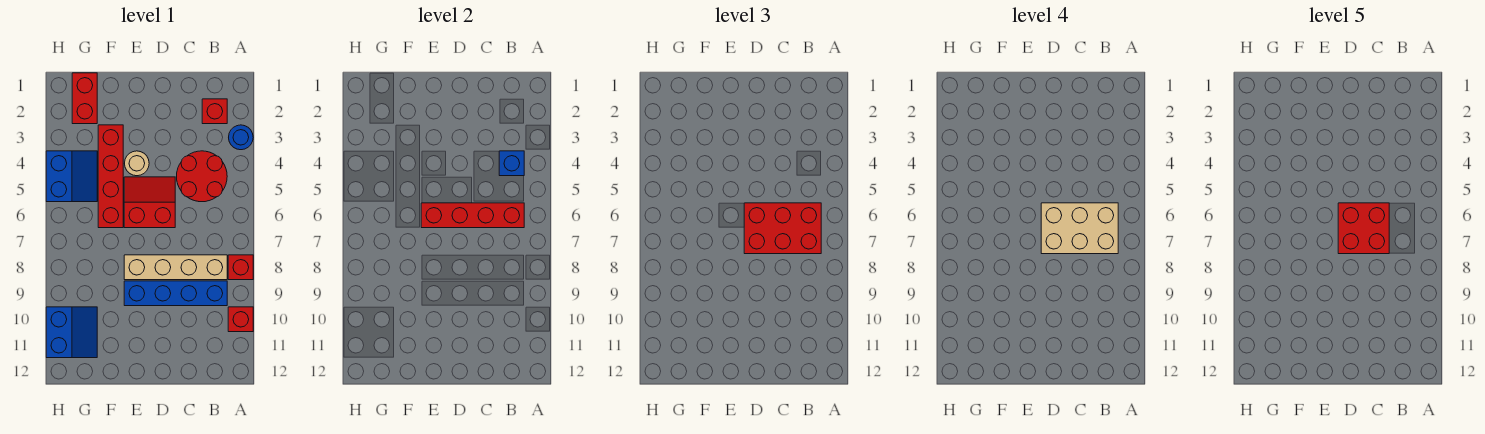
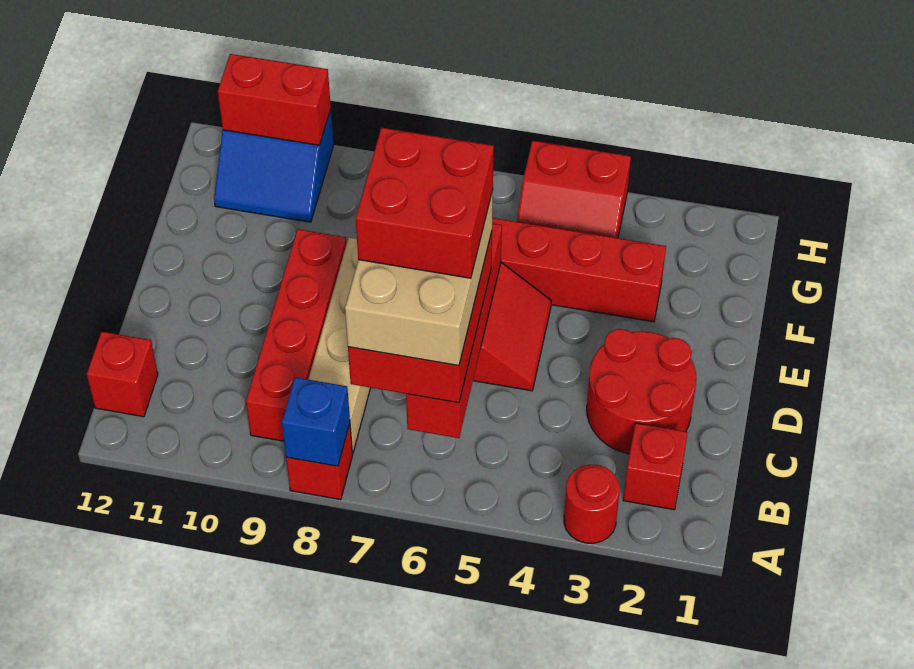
blue round brick A3 level 1 -> red round brick A3 level 1
red brick A10 level 1 -> red brick B12 level 1
red round brick B4:C5 level 1 -> red round brick C2:D3 level 1
blue brick B4 level 2 -> blue brick A8 level 2
blue brick B9:E9 level 1 -> red brick B9:E9 level 1
tan round brick E4 level 1 -> none
red brick G1:G2 level 1 -> red brick H10:H11 level 2
blue slope G4:H5 level 1 top H -> red slope G4:H5 level 1 top H

